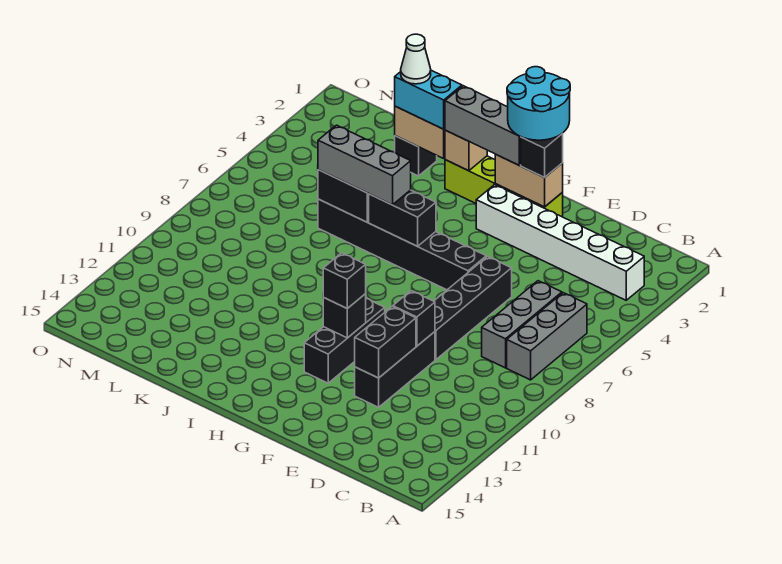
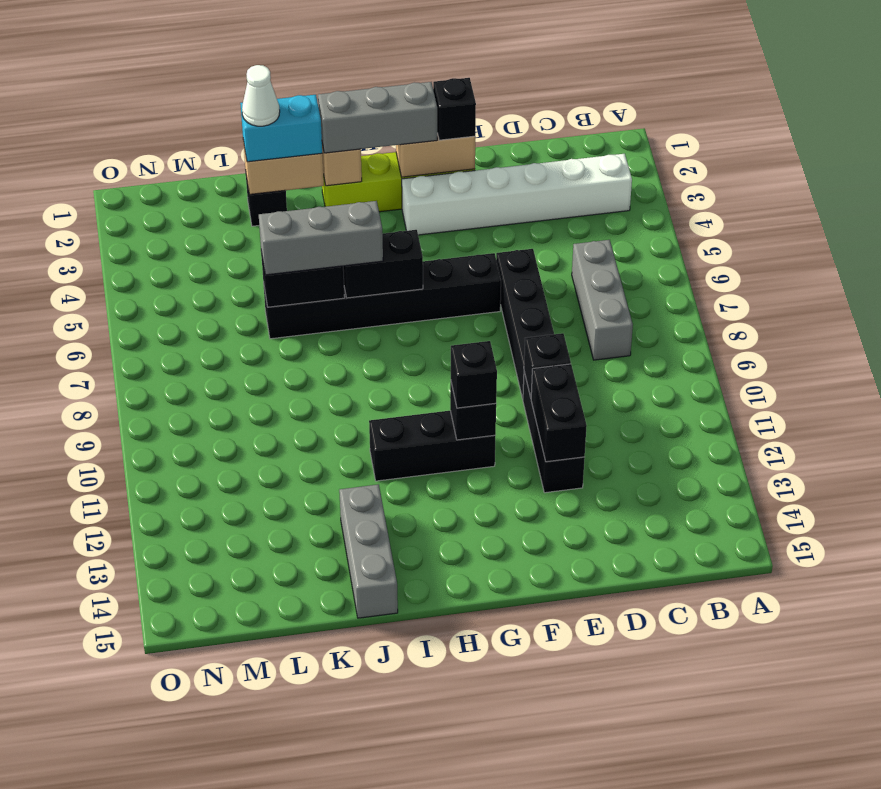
grey brick B6:B8 level 1 -> grey brick J13:J15 level 1
cyan round brick F1:G2 level 4 -> none
black brick G10:G12 level 1 -> black brick G11:I11 level 1

